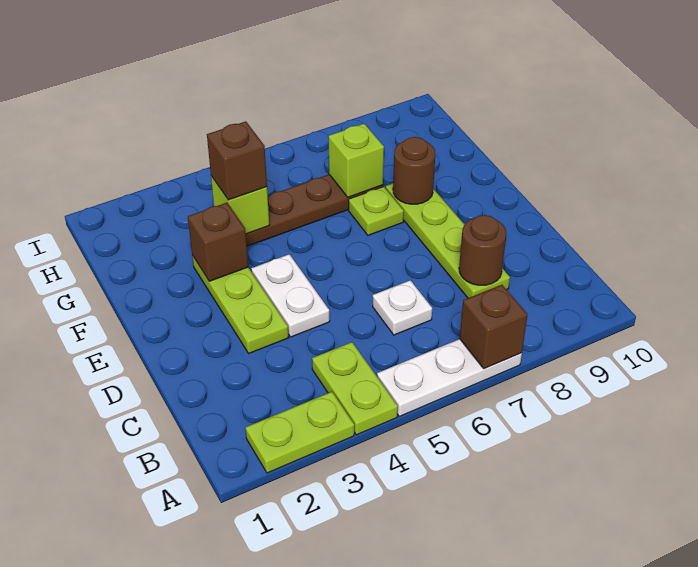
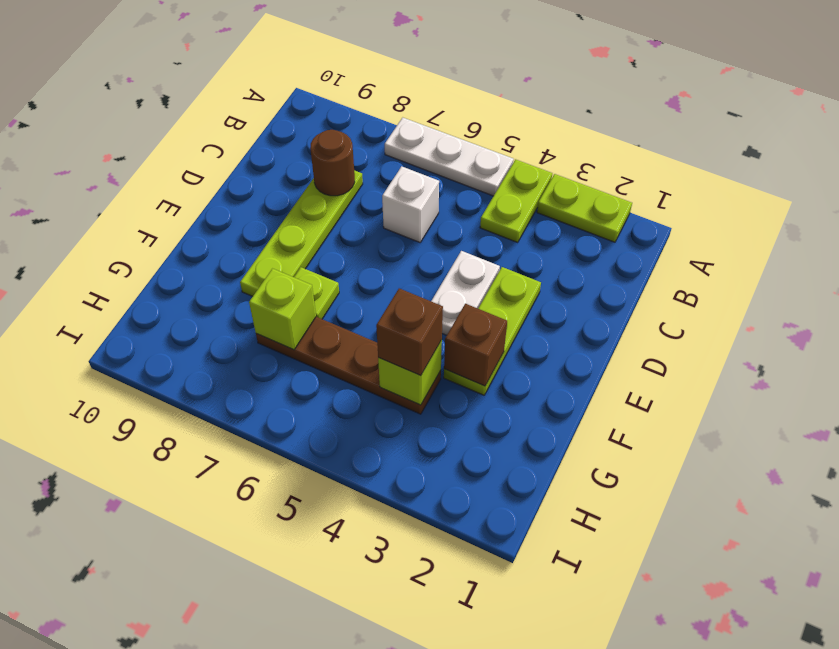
brown brick A7 level 2 -> none
white plate C6 level 1 -> white brick C6 level 1
brown round brick F8 level 2 -> none

